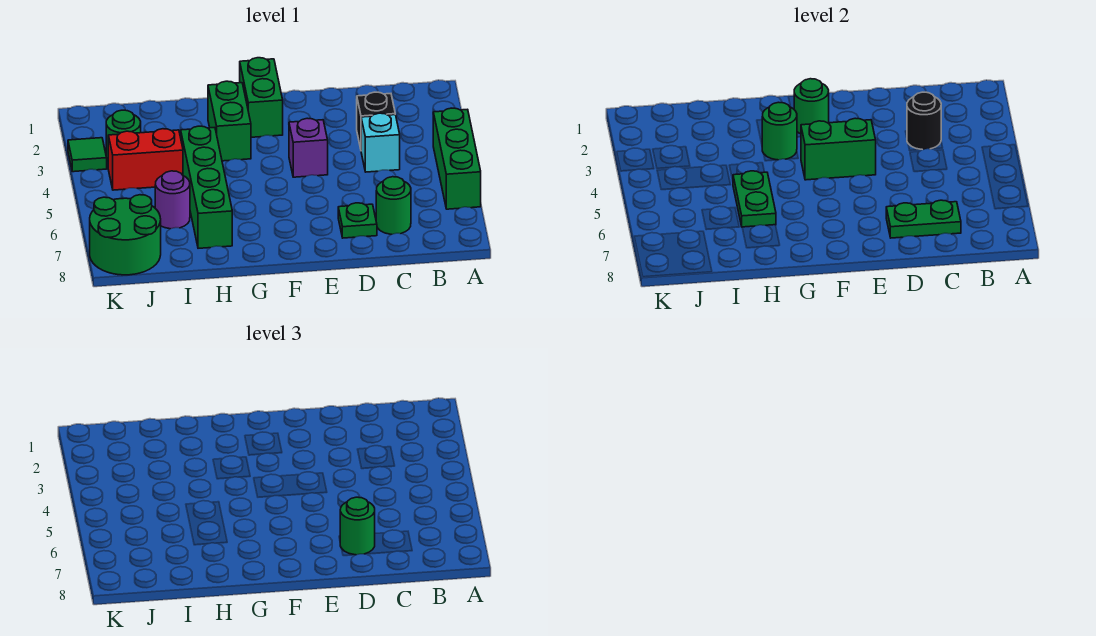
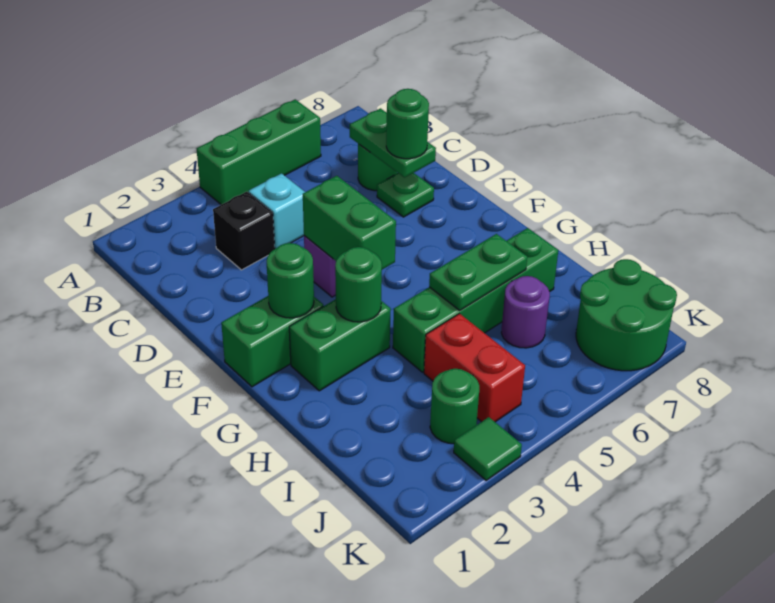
black round brick C3 level 2 -> none

